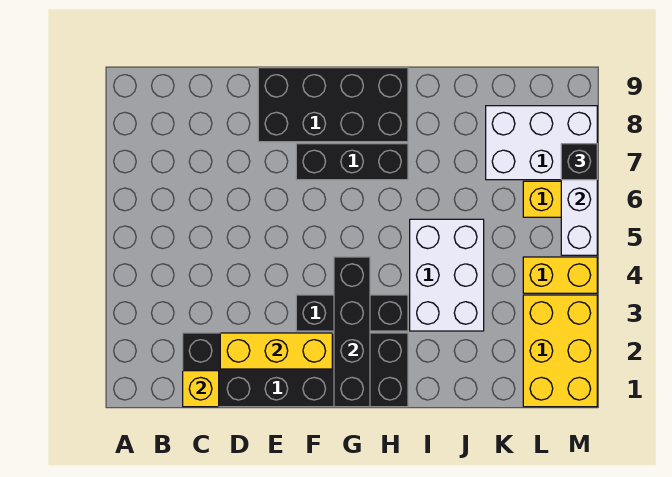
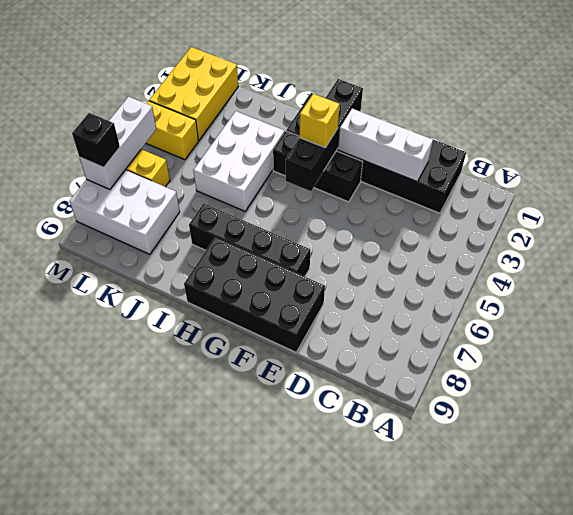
yellow brick C1 level 2 -> yellow brick G3 level 3
yellow brick D2:F2 level 2 -> white brick D2:F2 level 2
black brick F7:H7 level 1 -> black brick F7:I7 level 1

